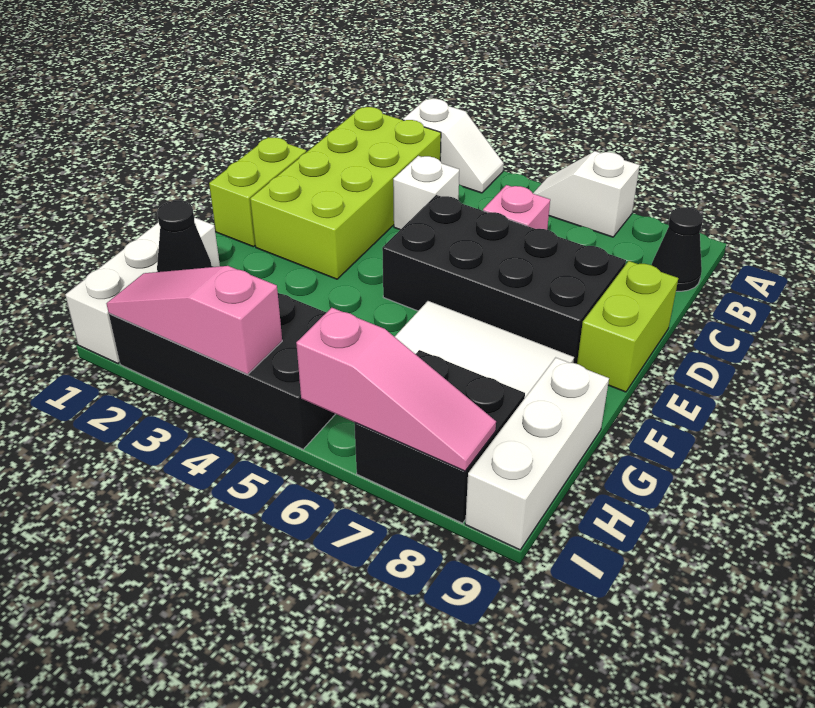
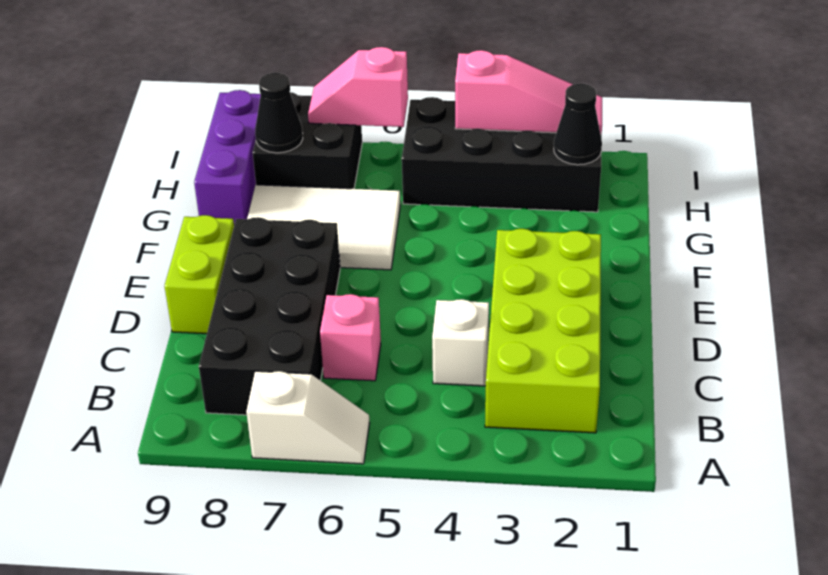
white slope A3:A4 level 1 top 3 -> none
black cone B9 level 1 -> black cone H8 level 2
lime brick D1:E1 level 1 -> none
black brick D5:E8 level 1 -> black brick B7:E8 level 1
white brick G1:I1 level 1 -> none
white brick G9:I9 level 1 -> purple brick G9:I9 level 1
pink slope I6:I8 level 2 top 6 -> pink slope I6:I7 level 2 top 6

